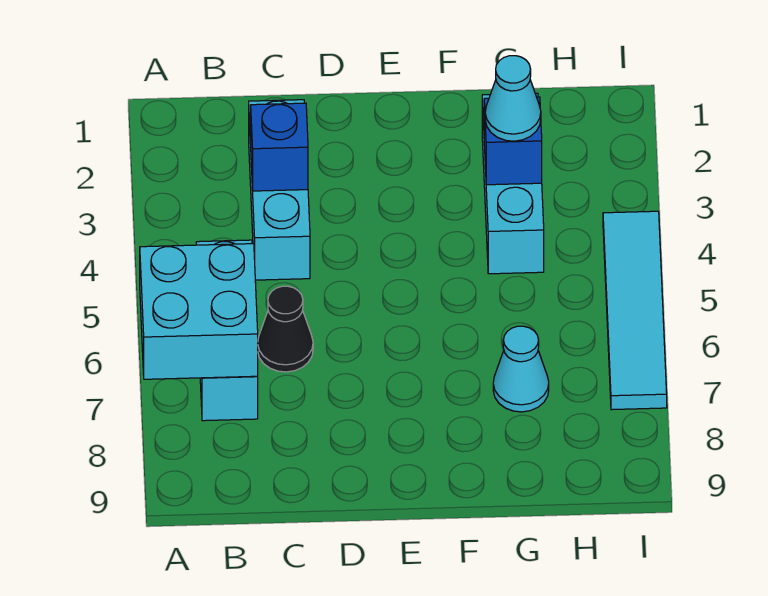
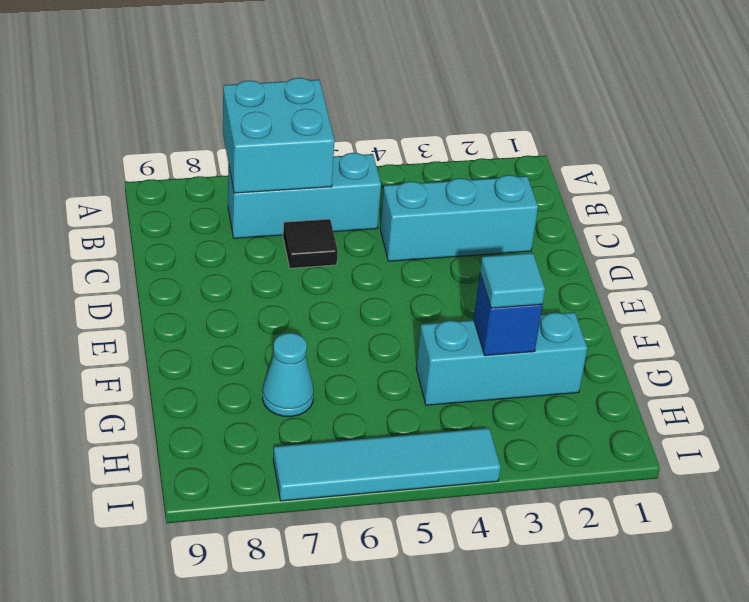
blue brick C3 level 2 -> none
black cone C6 level 1 -> black tile C6 level 1
cyan cone G3 level 3 -> cyan tile G3 level 3

